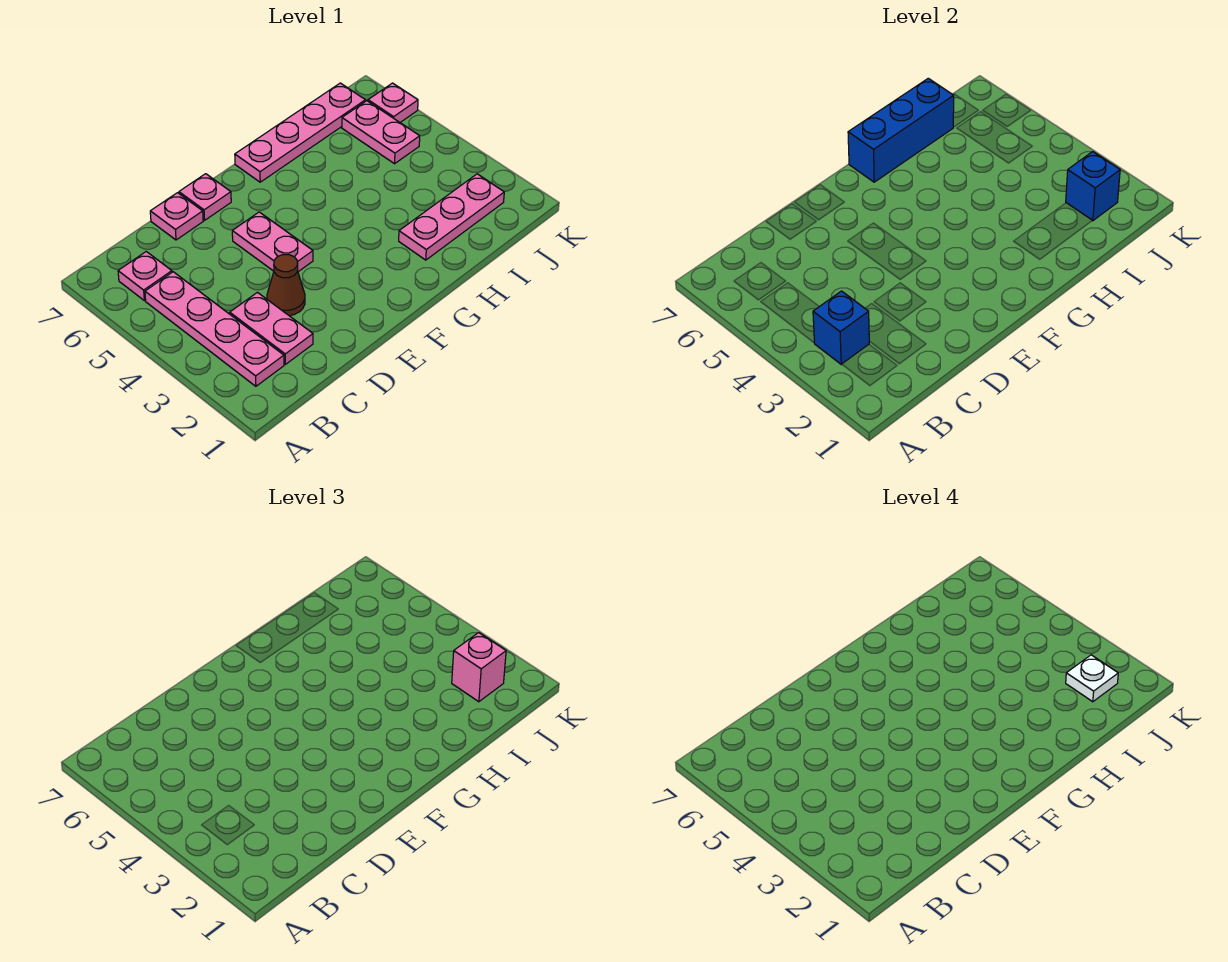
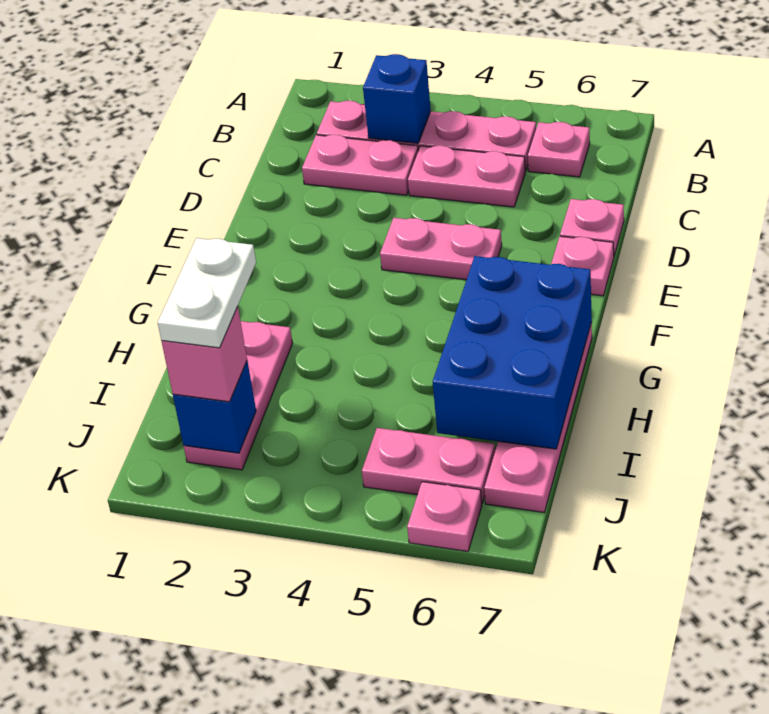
none -> pink plate C4:C5 level 1
brown cone D3 level 1 -> none
blue brick G7:I7 level 2 -> blue brick G6:I7 level 2
white plate J2 level 4 -> white plate I2:J2 level 4

